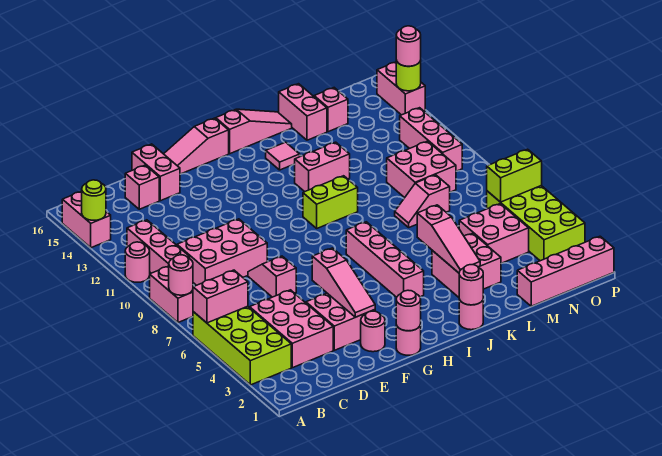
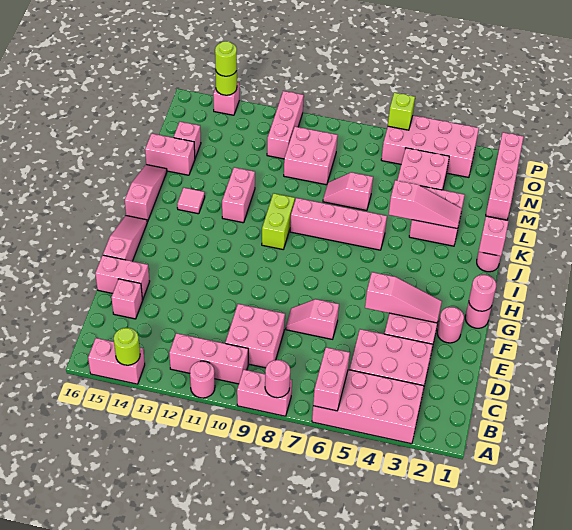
lime brick A3:B6 level 1 -> pink brick A3:B6 level 1
pink brick C9:E10 level 1 -> pink brick C9:D10 level 1
pink slope F16:H16 level 1 top H -> pink slope F16:H16 level 1 top F
pink brick I4:I7 level 1 -> pink brick J6:J9 level 1
pink round brick J1 level 2 -> pink brick J1 level 2
pink slope L8:M8 level 1 top M -> pink slope L7:L8 level 1 top 7
lime brick O3:P6 level 1 -> pink brick O3:P6 level 1
lime brick O6:P6 level 2 -> lime brick P6 level 2
pink brick O10:O12 level 1 -> pink brick N11:P11 level 1
pink brick P14:P15 level 1 -> pink brick P14 level 1
pink round brick P14 level 3 -> lime round brick P14 level 3

